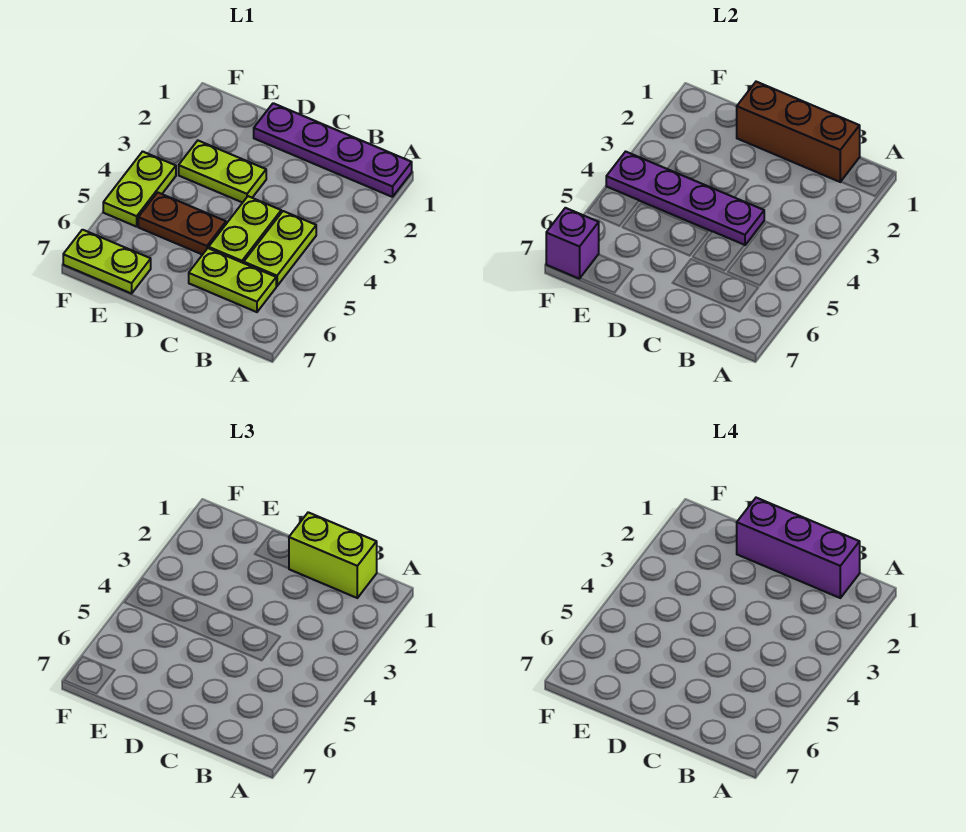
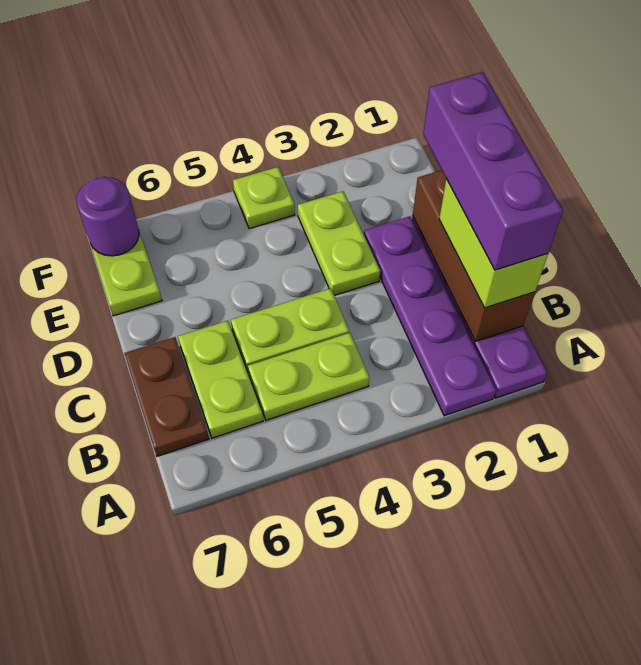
purple plate C4:F4 level 2 -> purple plate A2:D2 level 1
brown plate D5:E5 level 1 -> brown plate B7:C7 level 1
lime plate F4:F5 level 1 -> lime plate F4 level 1
purple brick F7 level 2 -> purple round brick F7 level 2

